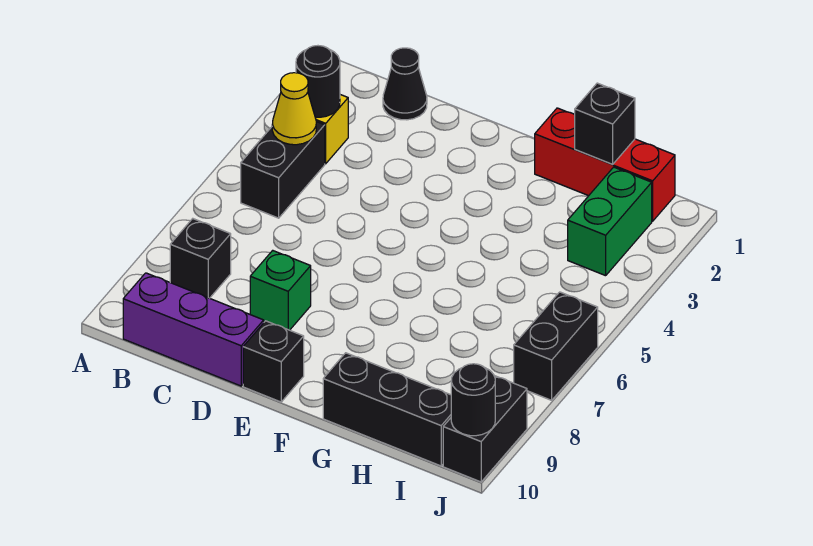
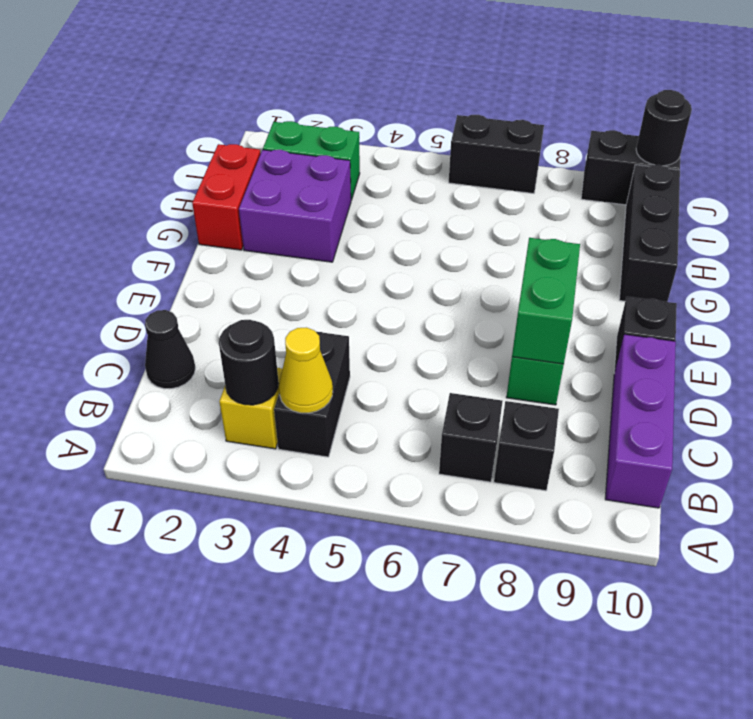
black brick B4:B5 level 1 -> black brick B4:C4 level 1
none -> green brick D8:E8 level 2
red brick G1:I1 level 1 -> red brick G1:H1 level 1
none -> purple brick G2:H3 level 1
black brick H1 level 2 -> black brick B7 level 1

